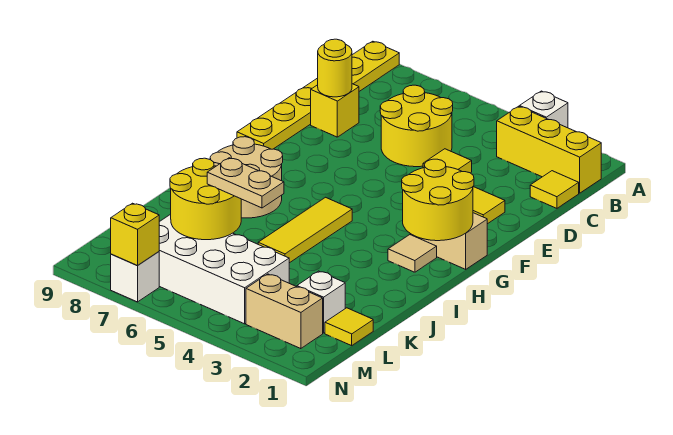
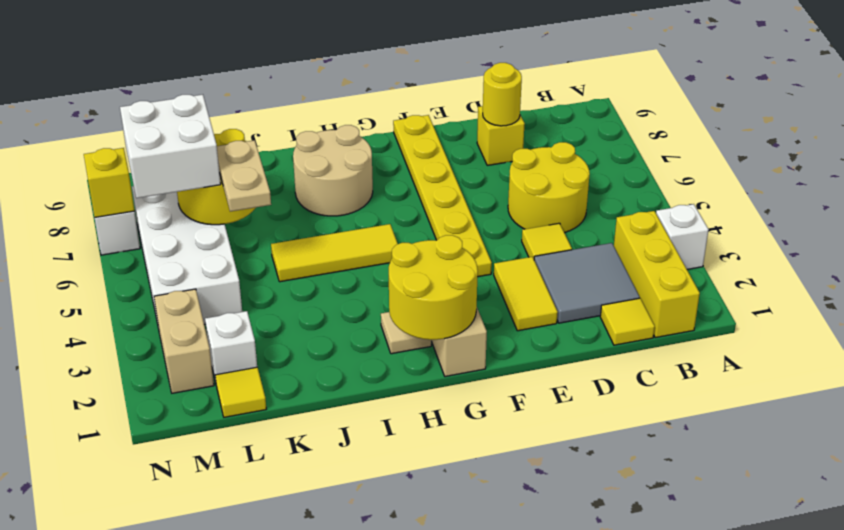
yellow plate A9:F9 level 1 -> yellow plate F4:F9 level 1
none -> grey tile C2:D3 level 1
none -> white brick L6:M7 level 3

